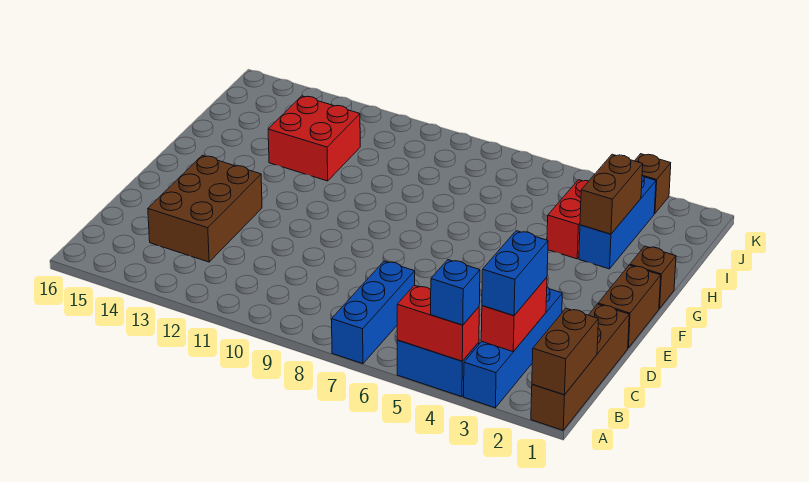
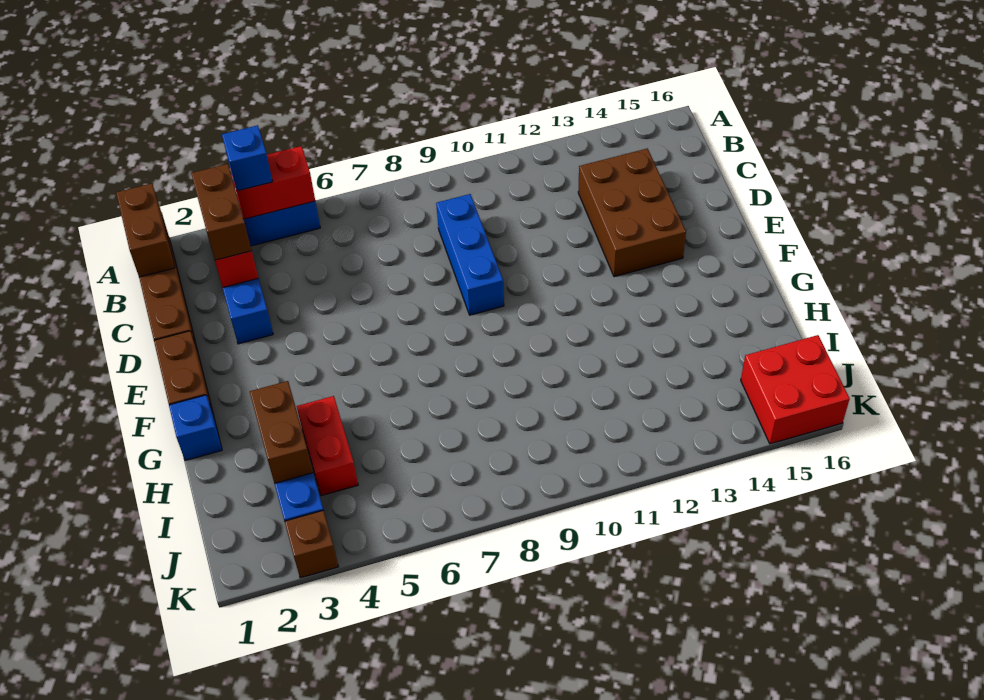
blue brick A7:C7 level 1 -> blue brick C9:E9 level 1
blue brick B3:C3 level 3 -> brown brick B3:C3 level 3
brown brick G1 level 1 -> blue brick G1 level 1
red brick H12:I13 level 1 -> red brick J15:K16 level 1

